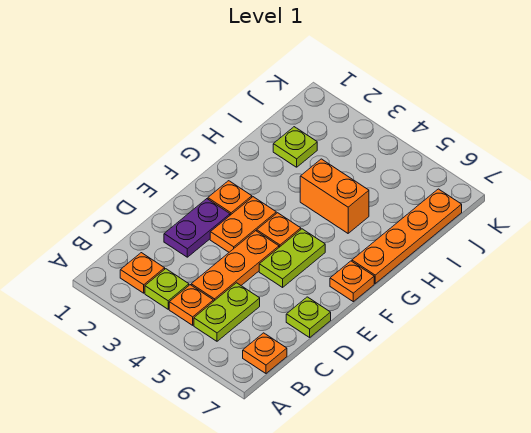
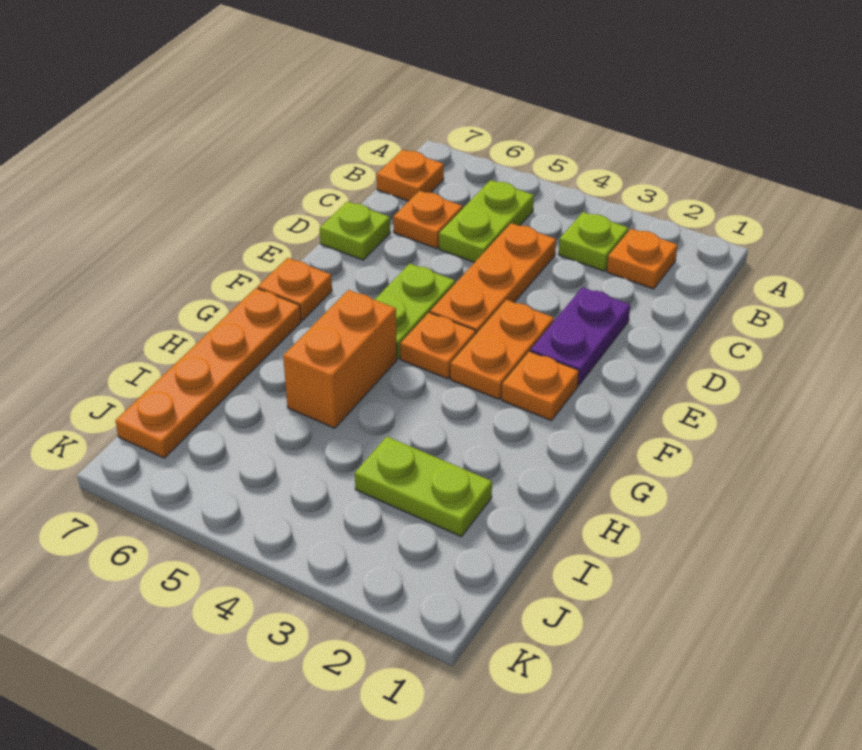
orange plate B4 level 1 -> orange plate C6 level 1
orange brick H4:H5 level 1 -> orange brick G5:H5 level 1
lime plate I2 level 1 -> lime plate I2:I3 level 1

